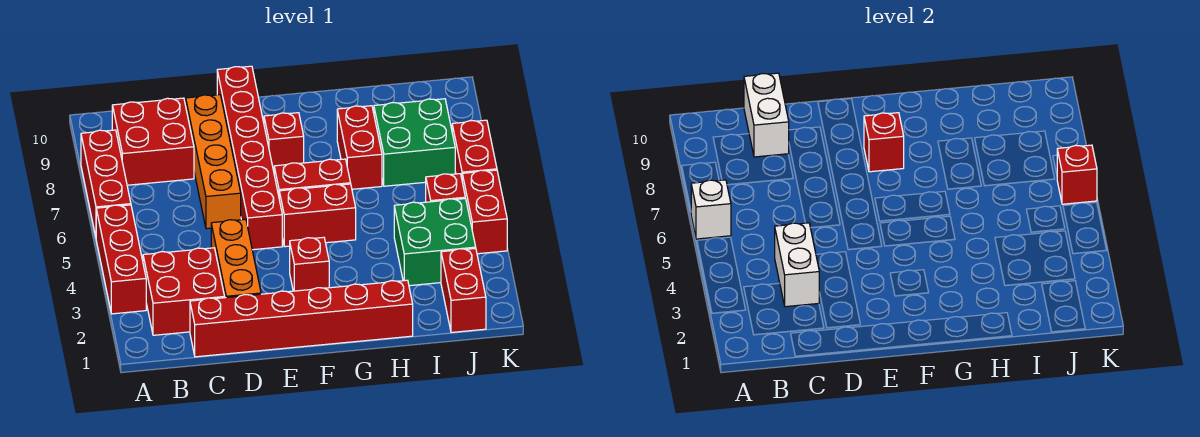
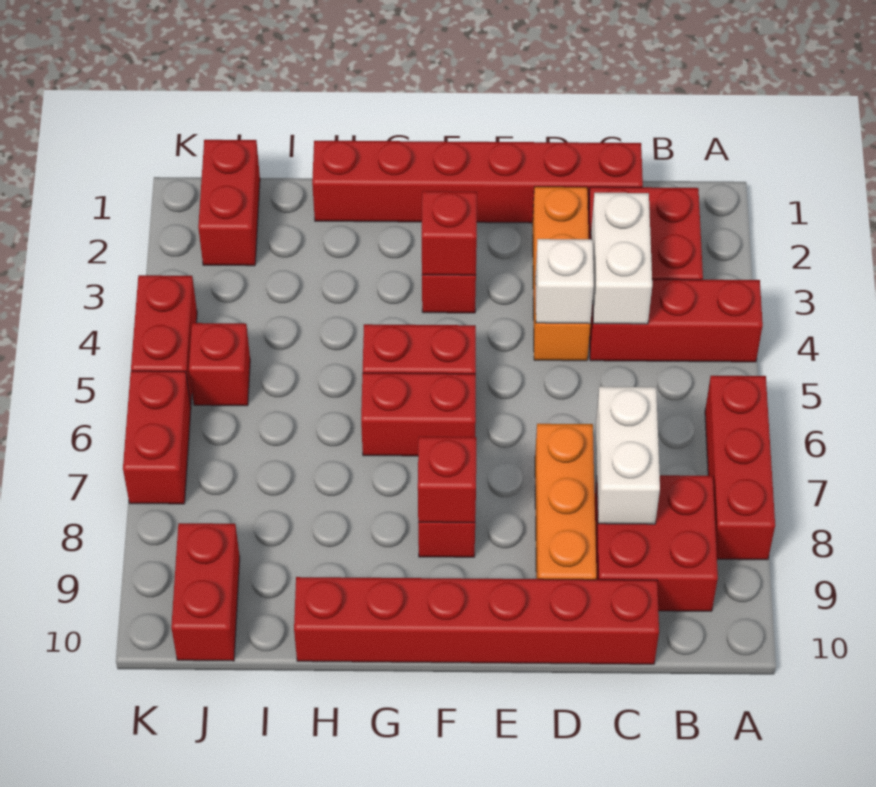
red brick A3:A5 level 1 -> red brick A4:C4 level 1
white brick A6 level 2 -> white brick D4 level 2
white brick C9:C10 level 2 -> white brick C7:C8 level 2
orange brick D6:D9 level 1 -> orange brick D7:D9 level 1
red brick E5:E10 level 1 -> red brick C10:H10 level 1
red brick H7:H8 level 1 -> red brick J9:J10 level 1
green brick I3:J4 level 1 -> none
green brick I7:J8 level 1 -> none
red brick K6 level 2 -> red brick F3 level 2

